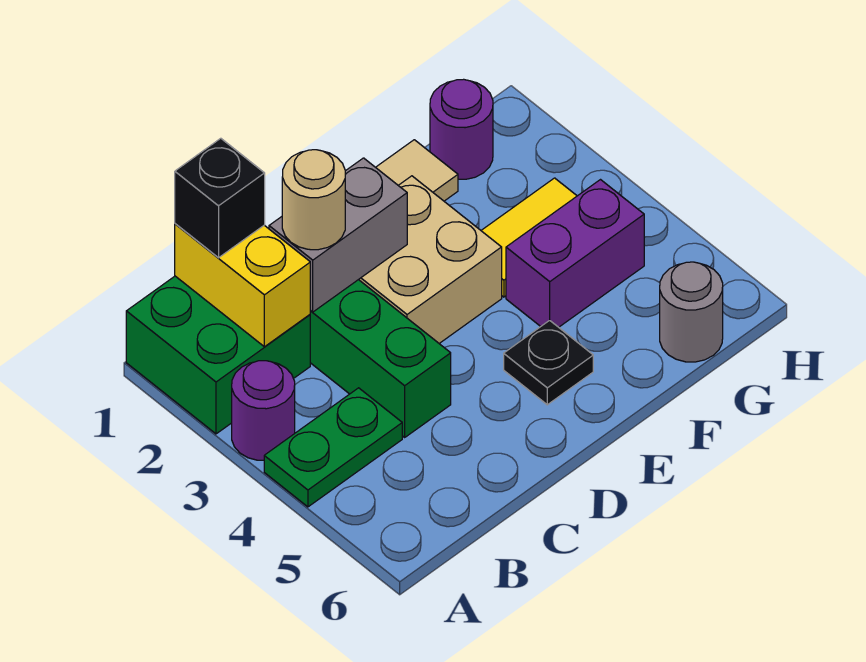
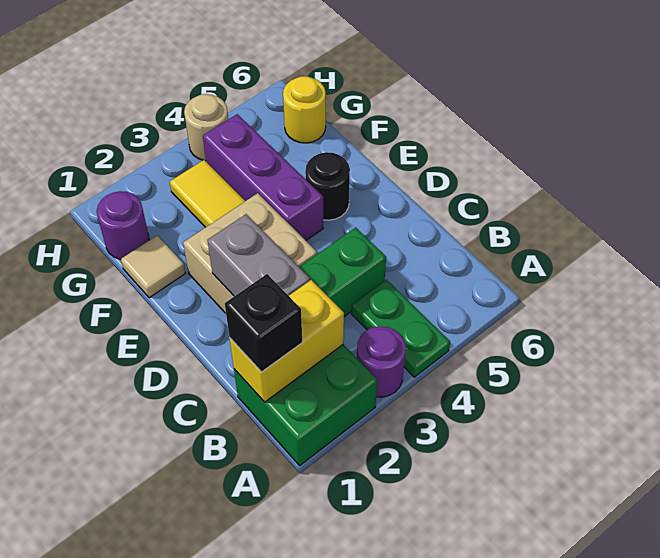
tan round brick C2 level 3 -> tan round brick H4 level 1
black plate E5 level 1 -> black round brick E5 level 1
purple brick F4:G4 level 1 -> purple brick E4:G4 level 1
grey round brick G6 level 1 -> yellow round brick G6 level 1

